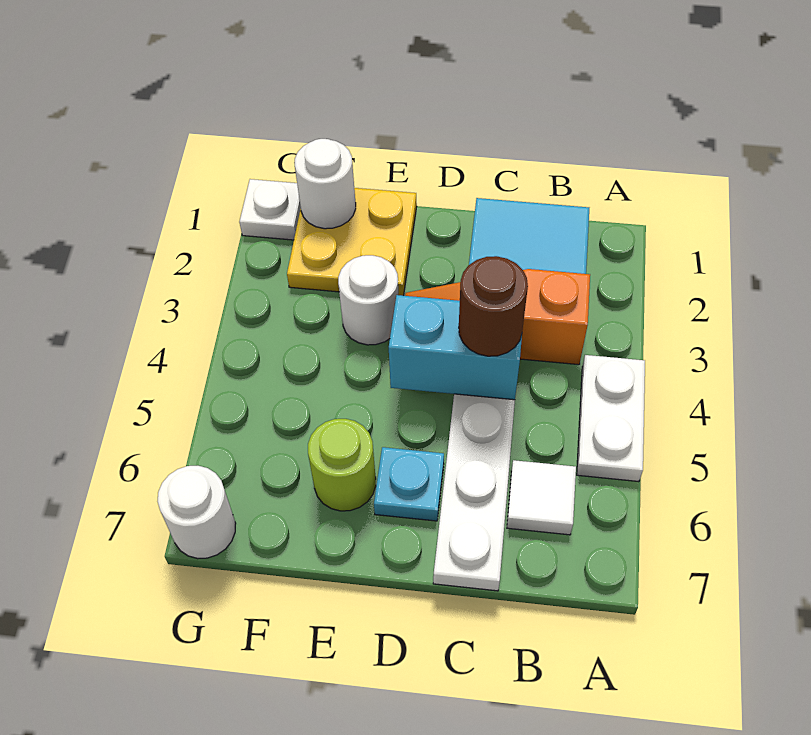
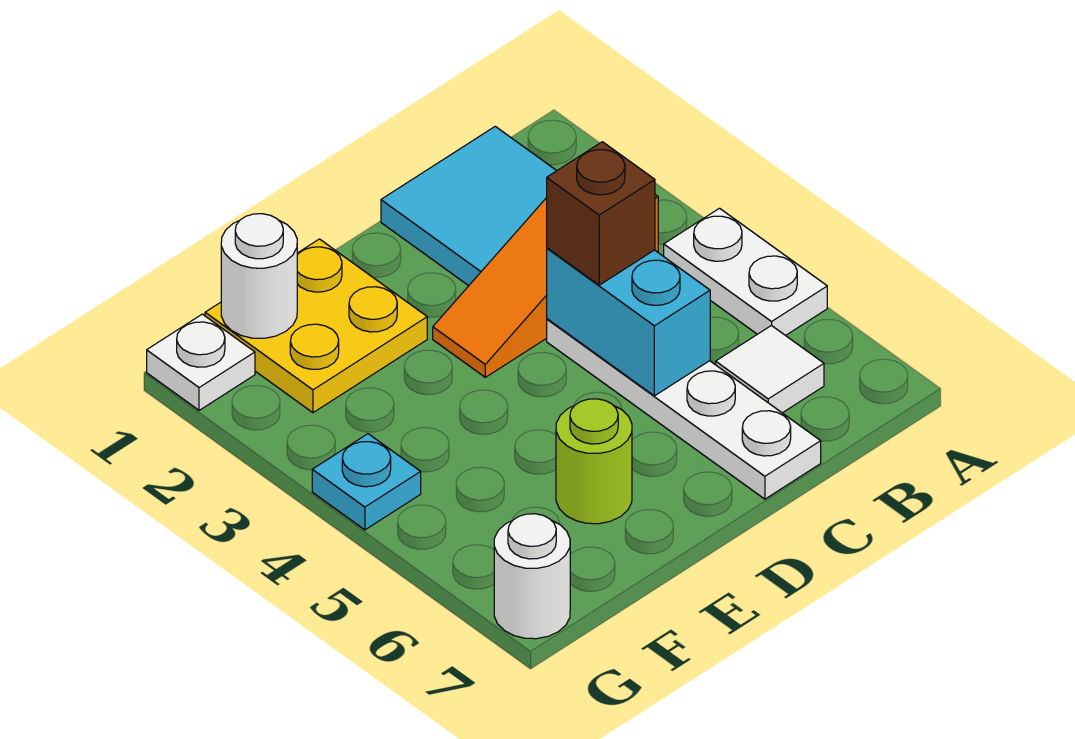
cyan brick C4:D4 level 2 -> cyan brick C4:C5 level 2
brown round brick C4 level 3 -> brown brick C4 level 3
cyan plate D6 level 1 -> cyan plate G4 level 1
white round brick E3 level 1 -> none

